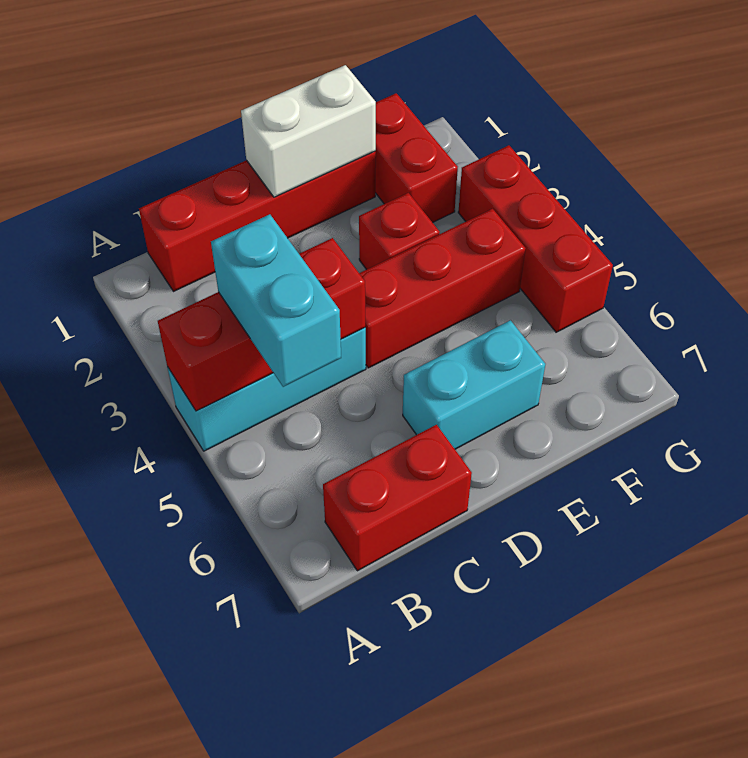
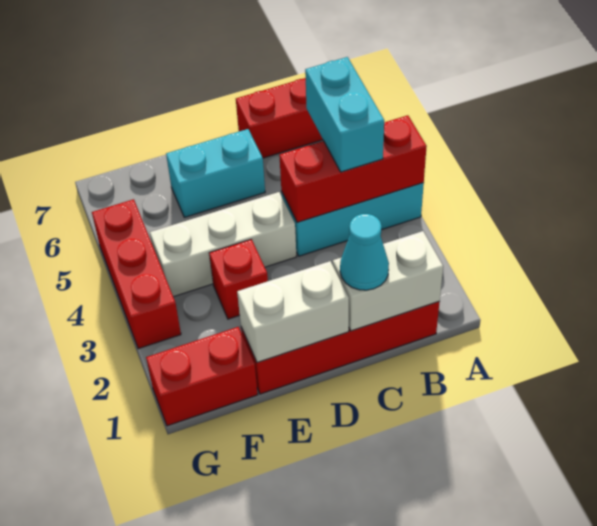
none -> white brick B1:C1 level 2
none -> cyan cone C1 level 3
red brick D4:F4 level 1 -> white brick D4:F4 level 1
red brick F1:F2 level 1 -> red brick F1:G1 level 1

